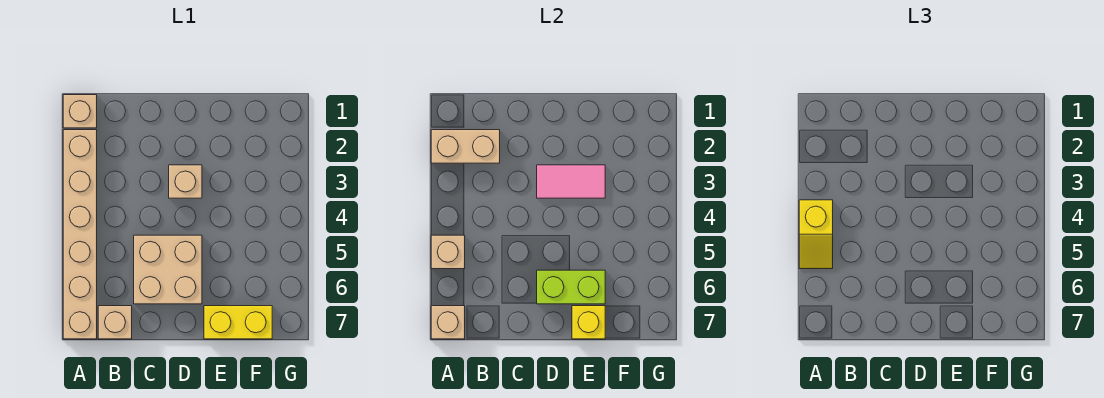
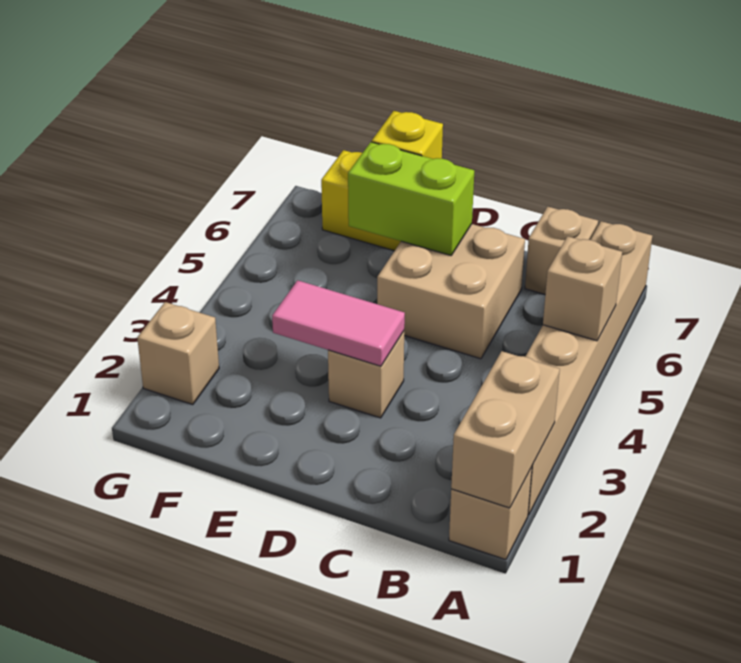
tan brick A2:B2 level 2 -> tan brick A1:A2 level 2
yellow slope A4:A5 level 3 top 4 -> none
tan brick A7 level 2 -> tan brick G2 level 1

